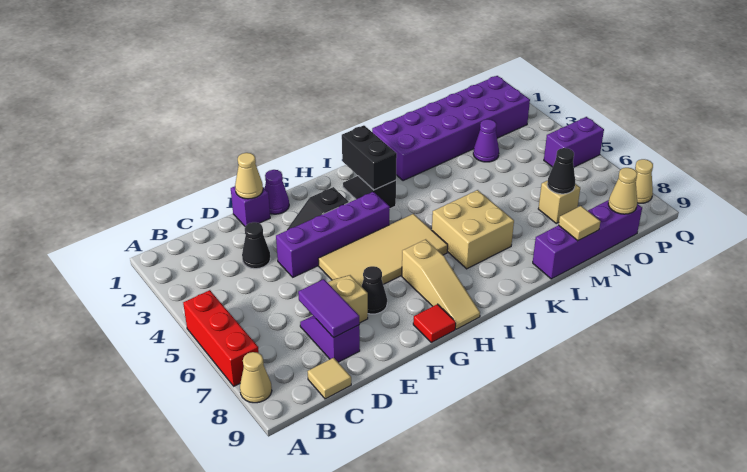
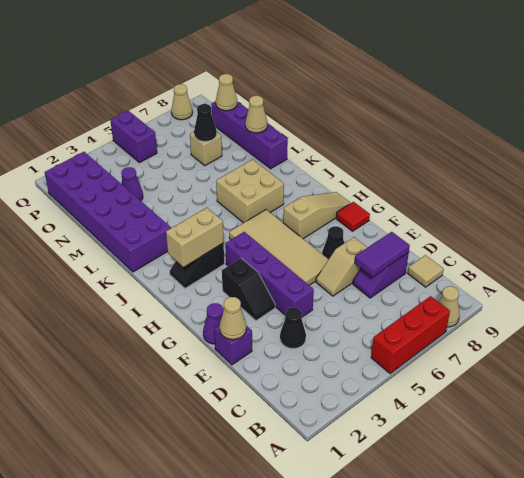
black brick I2:I3 level 2 -> tan brick I2:I3 level 2
tan tile M9 level 2 -> tan cone M9 level 2

